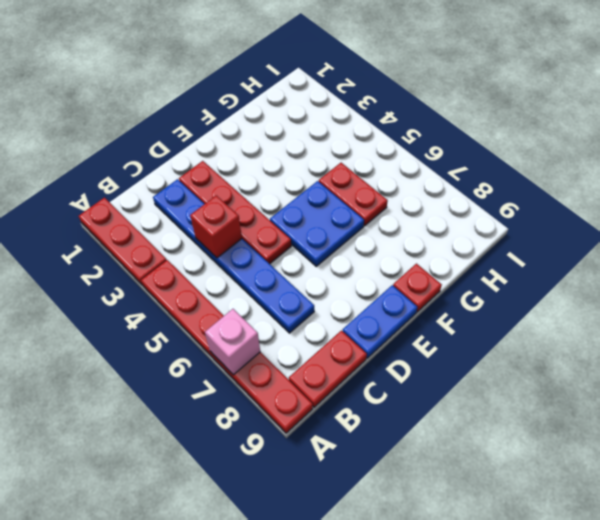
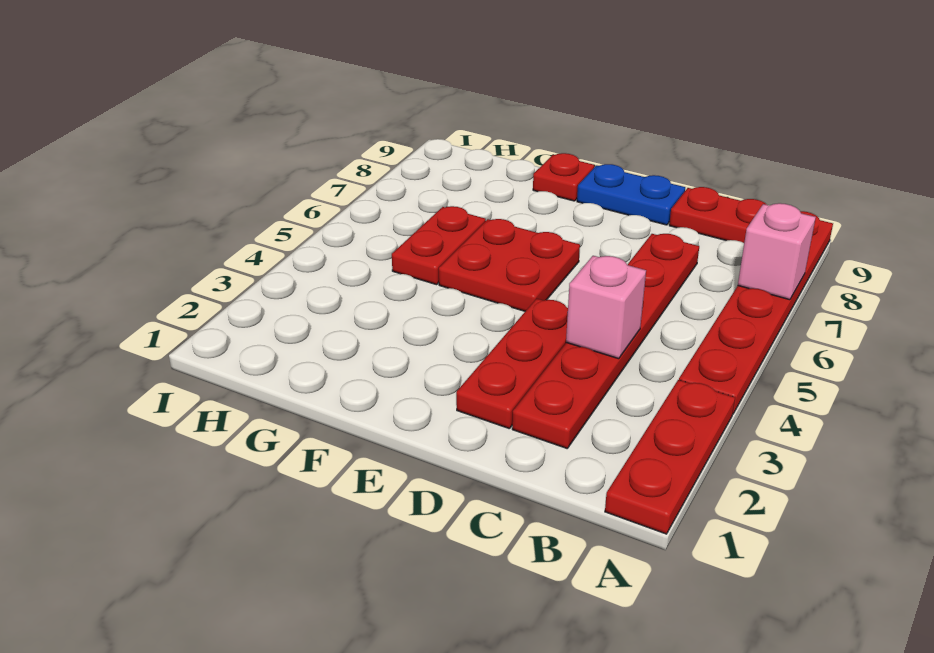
blue plate C2:C7 level 1 -> red plate C2:C7 level 1
red brick C4 level 2 -> pink brick C4 level 2
red plate D2:D5 level 1 -> red plate D2:D4 level 1
blue plate E5:F6 level 1 -> red plate E5:F6 level 1

